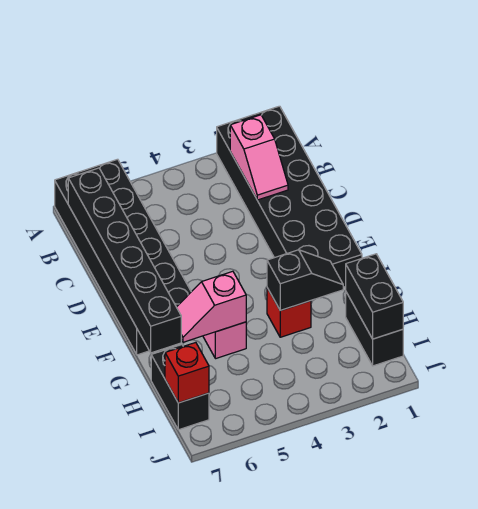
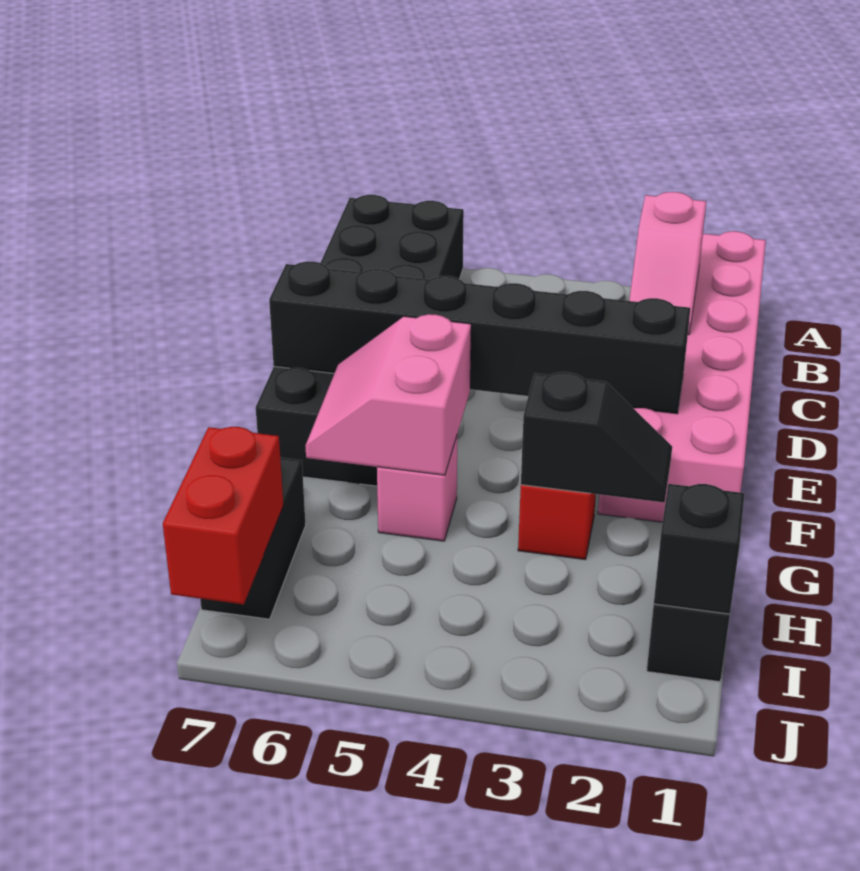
black brick A1:F2 level 1 -> pink brick A1:F2 level 1
black brick B7:G7 level 2 -> black brick E2:E7 level 2
pink slope G5:G6 level 2 top 5 -> pink slope F5:G6 level 2 top 5
black brick H1:I1 level 2 -> black brick I1 level 2
red brick I7 level 2 -> red brick I7:J7 level 2

